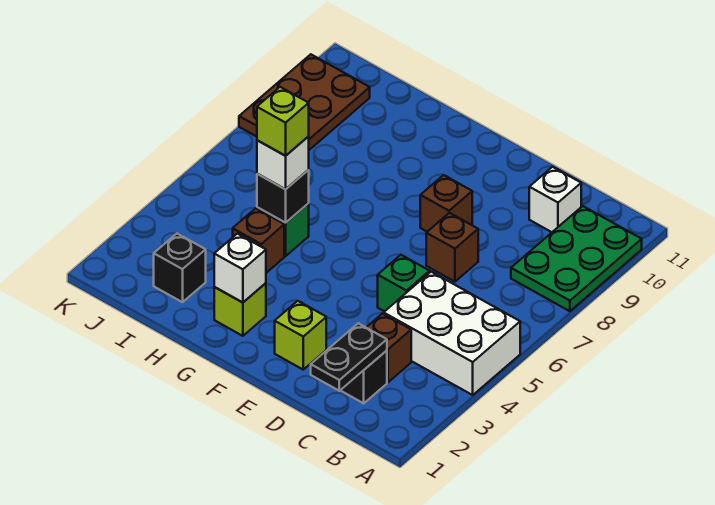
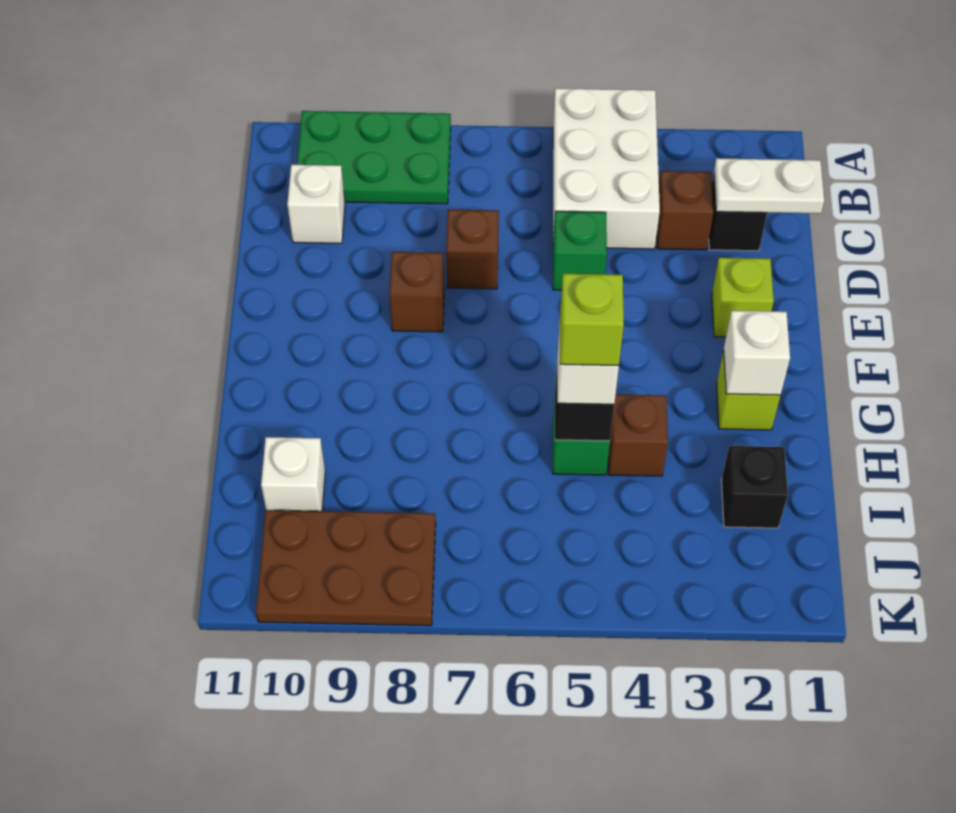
black plate C1:C2 level 2 -> white plate C1:C2 level 2
none -> white brick I10 level 1

